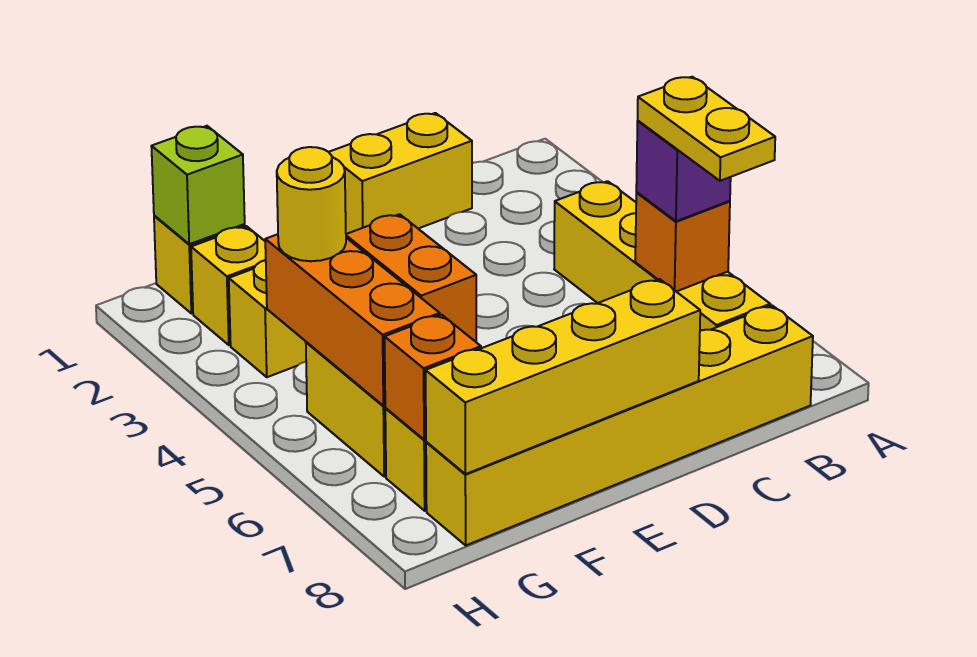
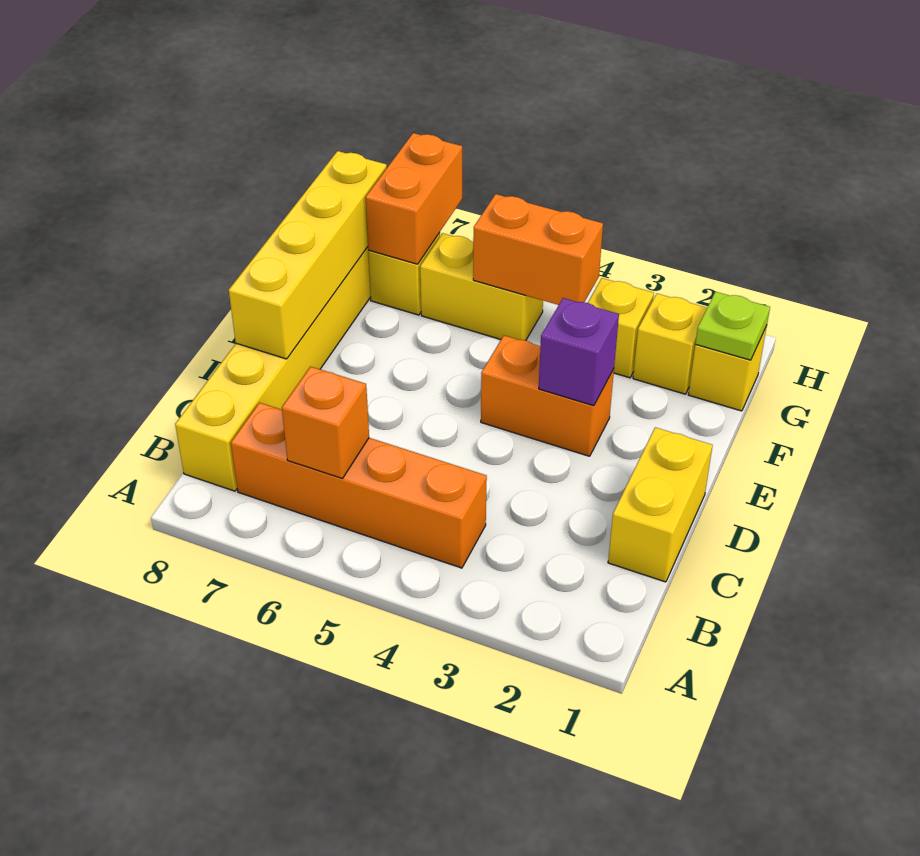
yellow brick B4:B7 level 1 -> orange brick B4:B7 level 1
purple brick B6 level 3 -> purple brick E3 level 2
yellow plate B6:B7 level 4 -> none
lime brick G1 level 2 -> lime plate G1 level 2
orange brick G4:G6 level 2 -> orange brick G4:G5 level 2
yellow round brick G4 level 3 -> none
orange brick G7 level 2 -> orange brick G7:H7 level 2

